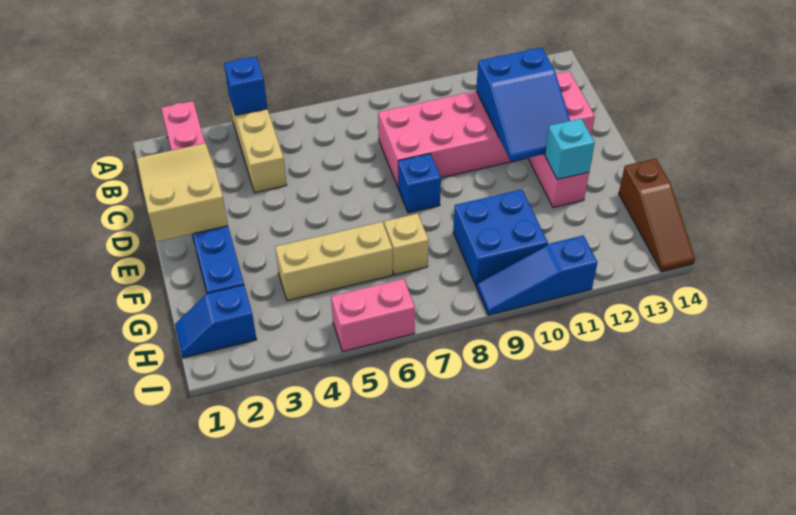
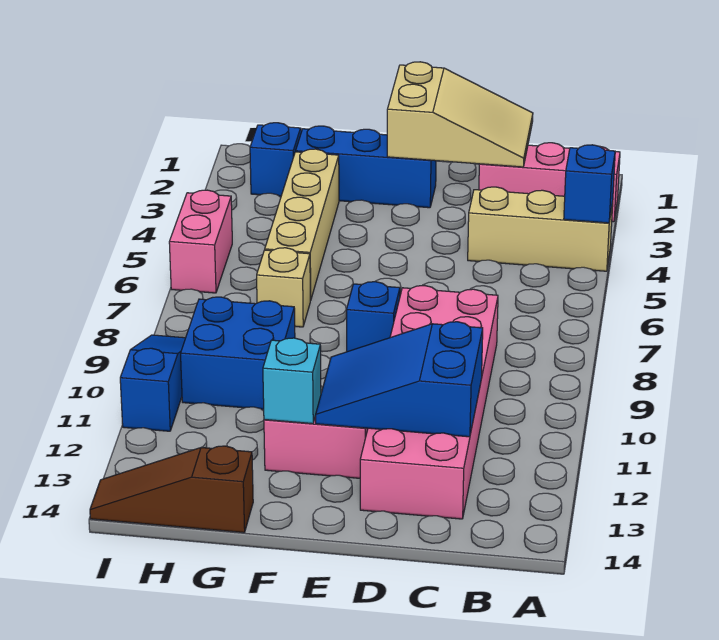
tan brick G4:G6 level 1 -> tan brick G3:G6 level 1

